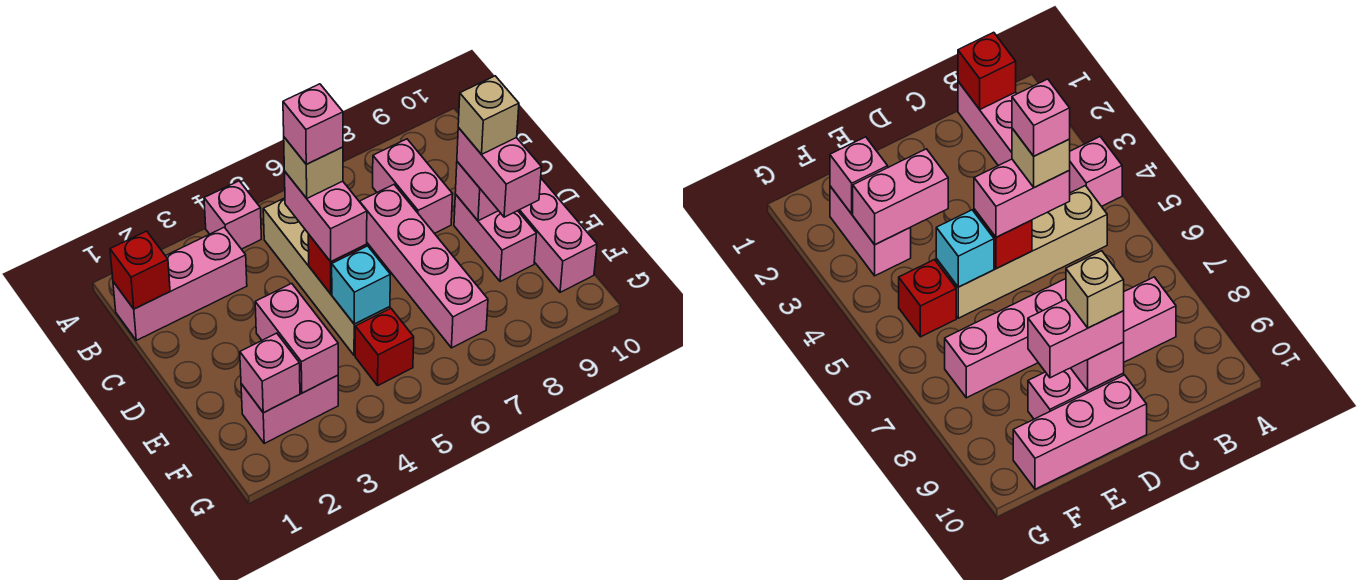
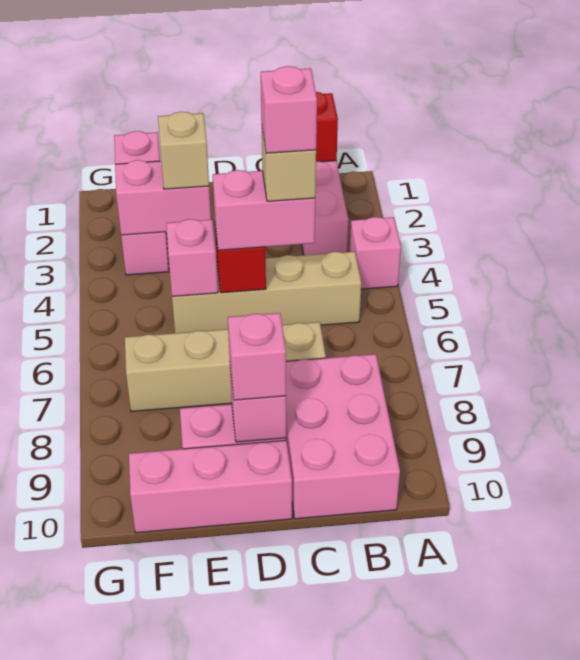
pink brick B8:C8 level 1 -> pink brick B8:C10 level 1
pink brick C7:F7 level 1 -> tan brick C7:F7 level 1
pink brick D9:E9 level 3 -> pink brick D9 level 3
tan brick D9 level 4 -> tan brick E3 level 3
cyan brick E5 level 2 -> pink brick E5 level 2
red brick F5 level 1 -> none

